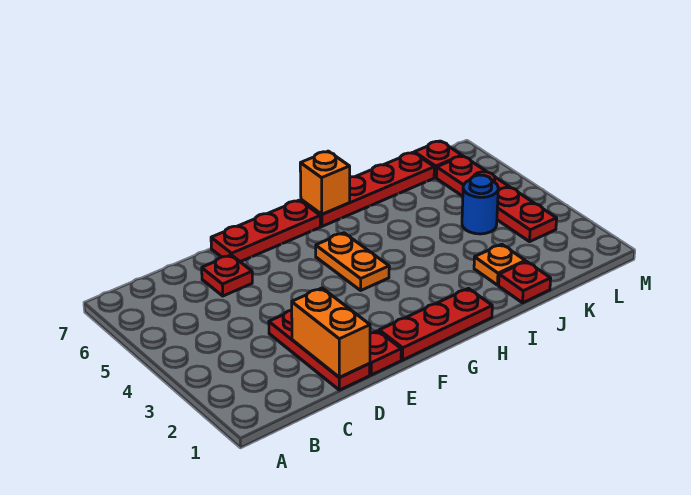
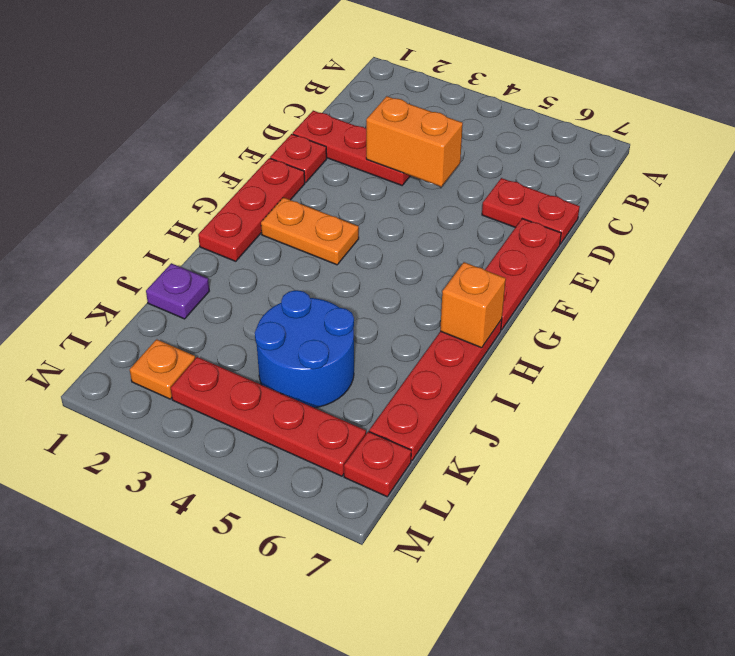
orange brick D1:D2 level 2 -> orange brick D3:D4 level 2
red plate D6 level 1 -> red plate D6:D7 level 1
orange plate G4:G5 level 1 -> orange plate G2:G3 level 1
red plate J1 level 1 -> purple plate J1 level 1
orange plate J2 level 1 -> orange plate L2 level 1
blue round brick K4 level 1 -> blue round brick J4:K5 level 1

